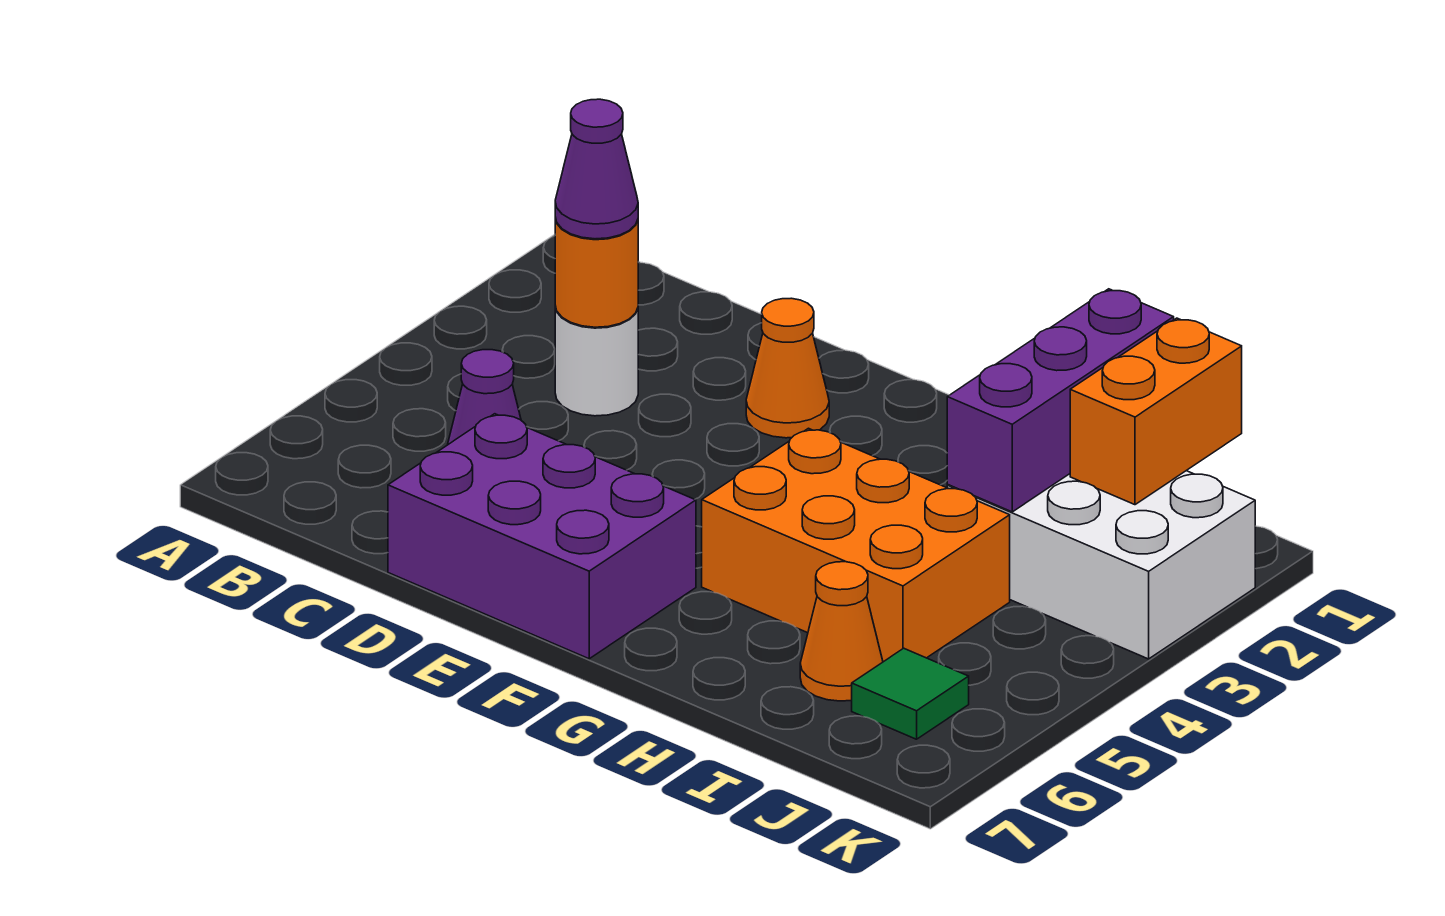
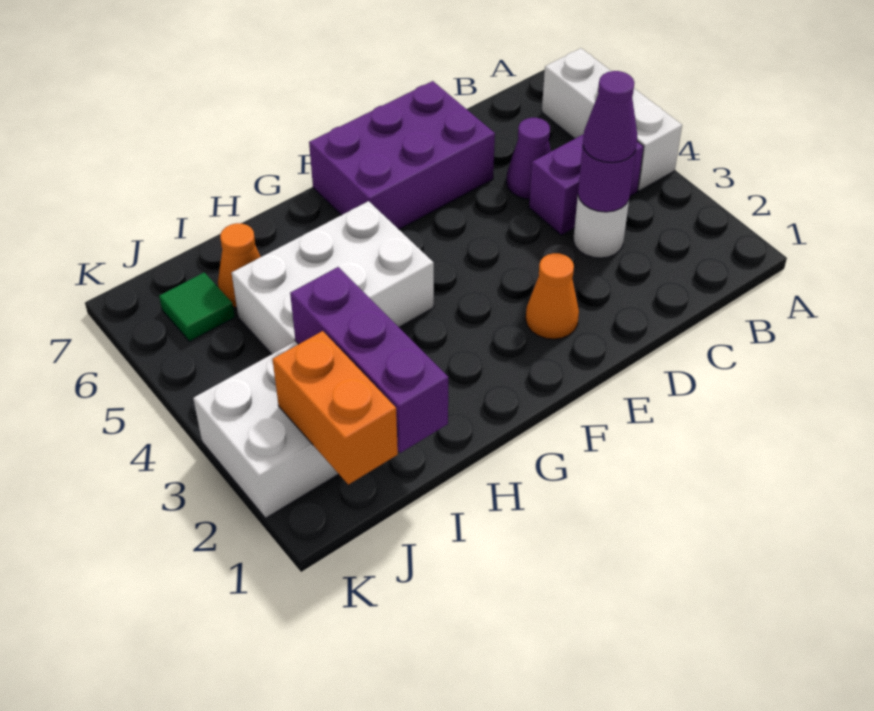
none -> white brick A4:A6 level 1
none -> purple brick B4:C4 level 1
orange round brick C3 level 2 -> purple round brick C3 level 2
orange brick G4:I5 level 1 -> white brick G4:I5 level 1

